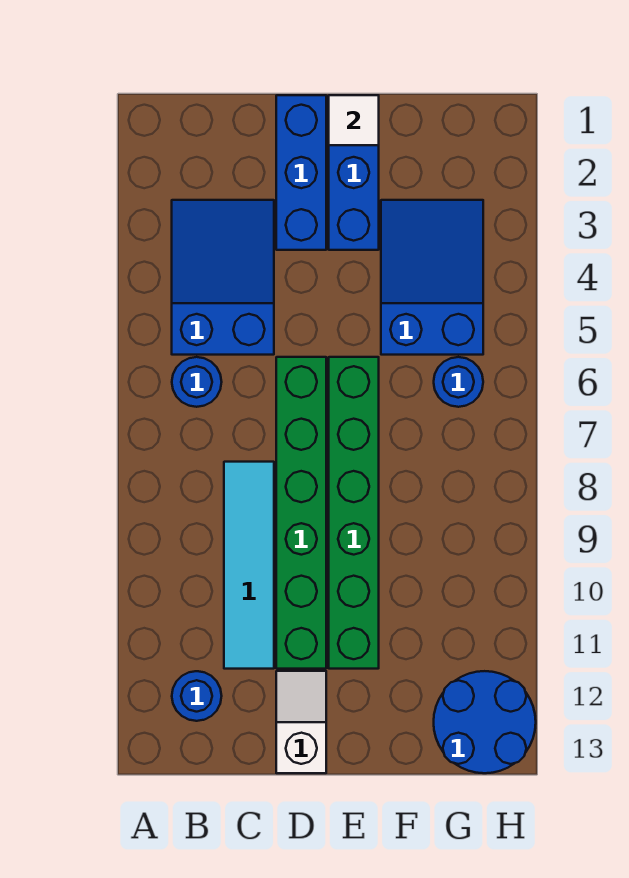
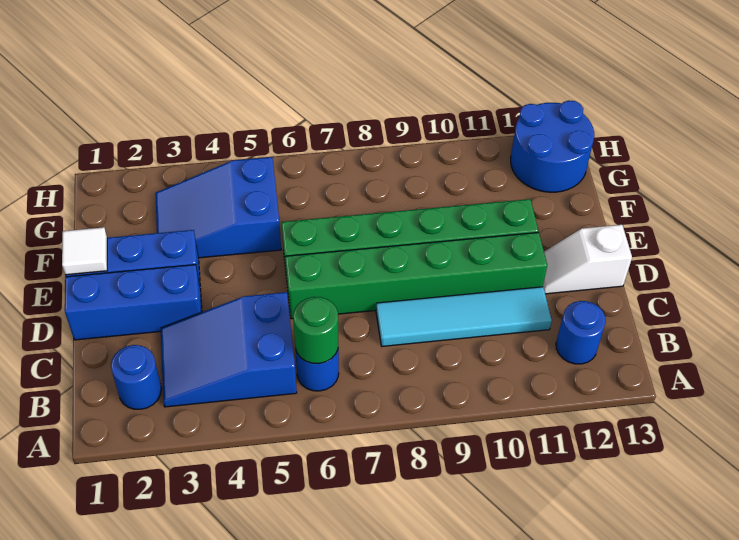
none -> green round brick B6 level 2
blue round brick G6 level 1 -> blue round brick B2 level 1

